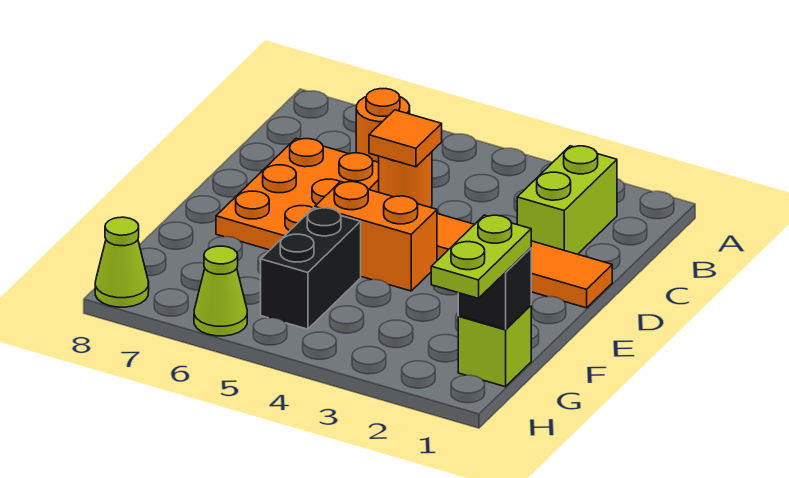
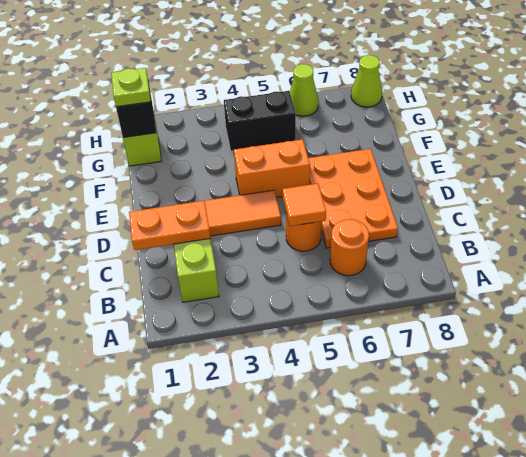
none -> orange plate C1:C2 level 2
black brick F5:G5 level 1 -> black brick G4:G5 level 1
lime plate G1:H1 level 3 -> lime plate G1 level 3

